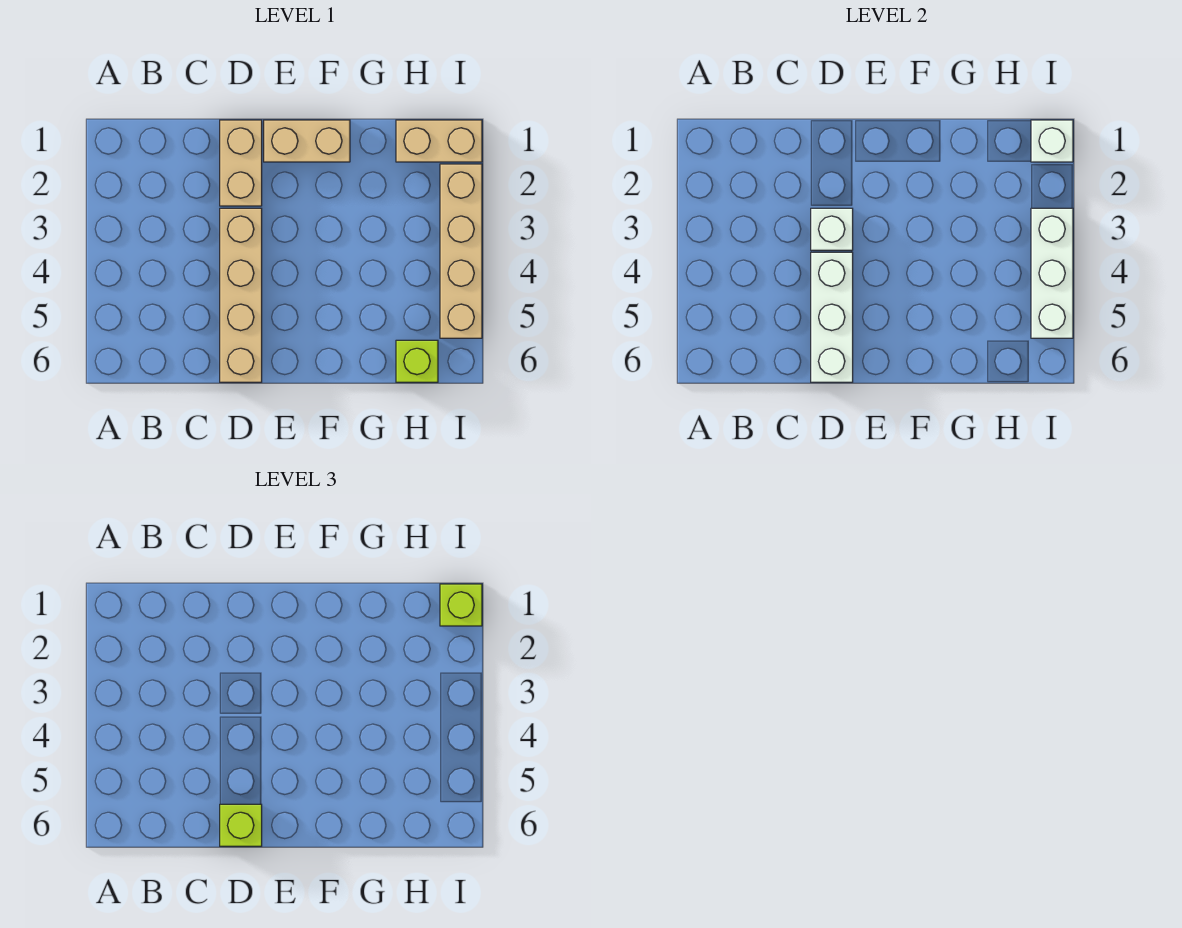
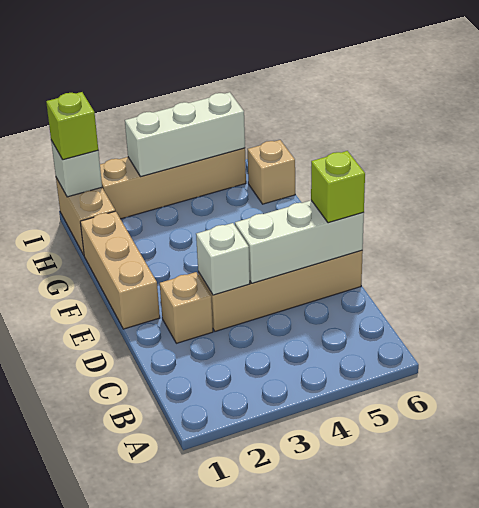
tan brick D1:D2 level 1 -> tan brick D2 level 1
tan brick E1:F1 level 1 -> tan brick E1:G1 level 1
lime brick H6 level 1 -> tan brick H6 level 1

